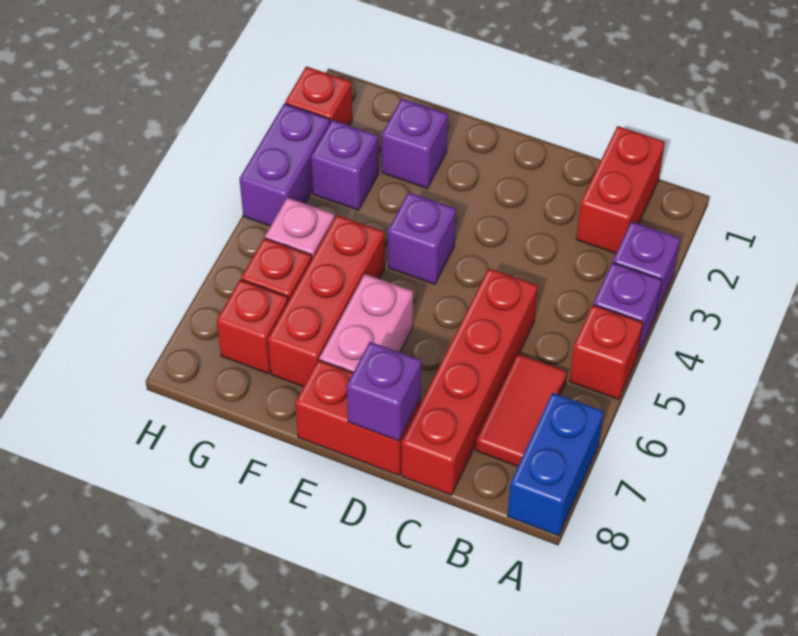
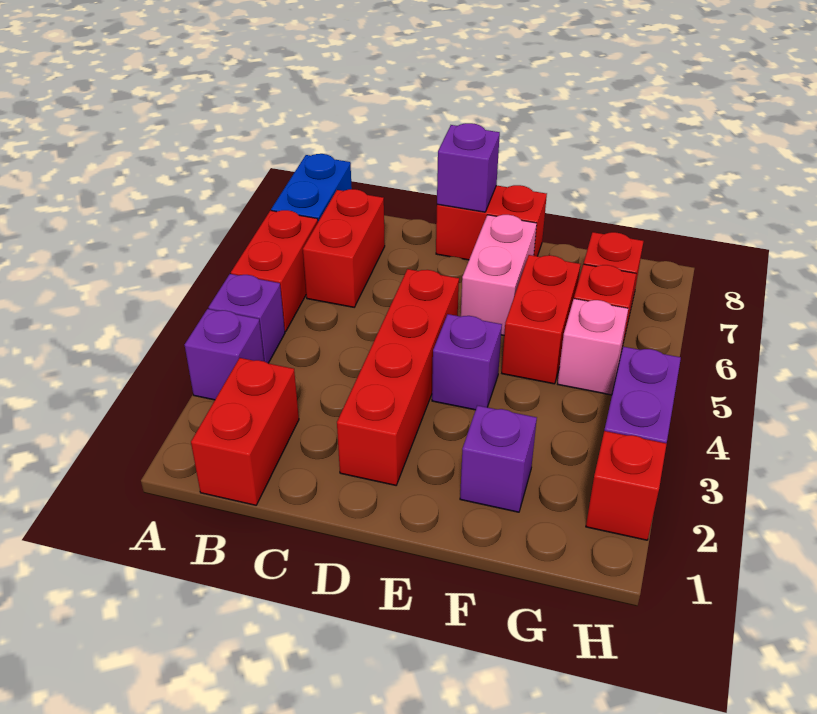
red brick A5 level 1 -> red brick A5:A6 level 1
red tile B6:B7 level 1 -> red brick B6:B7 level 1
red brick C5:C8 level 1 -> red brick D2:D5 level 1
red brick F5:F7 level 1 -> red brick F5:F6 level 1
purple brick G3 level 1 -> none

